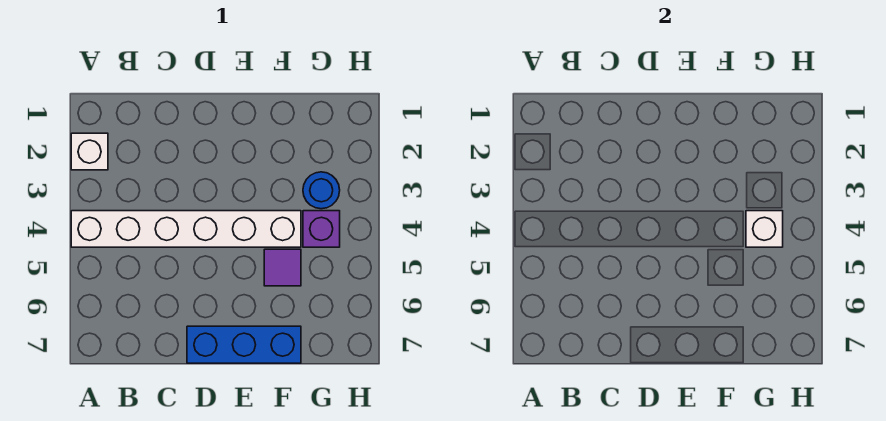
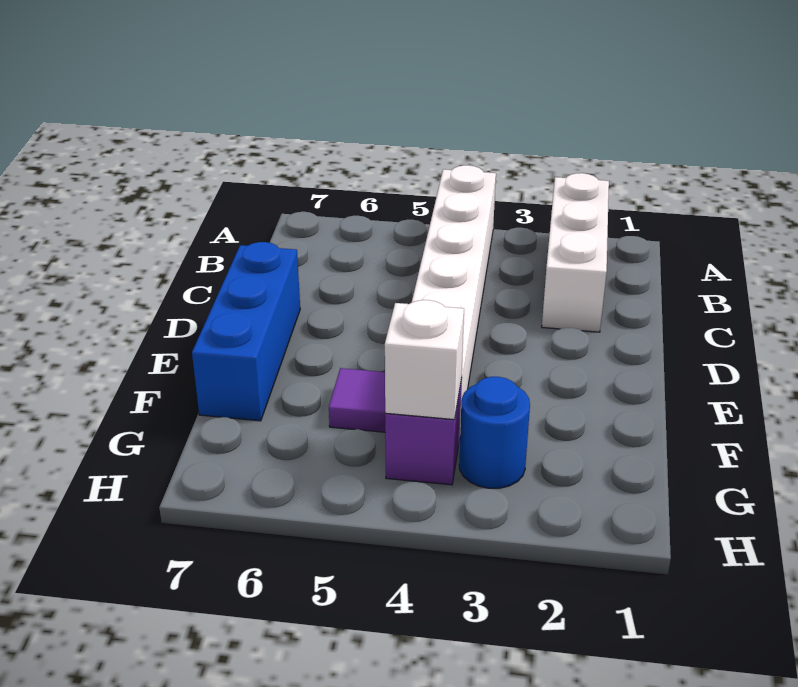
white brick A2 level 1 -> white brick A2:C2 level 1

